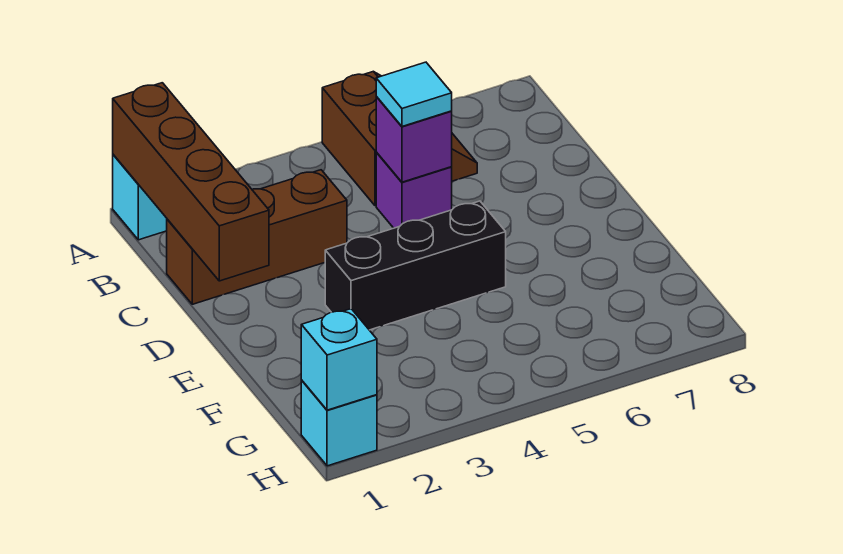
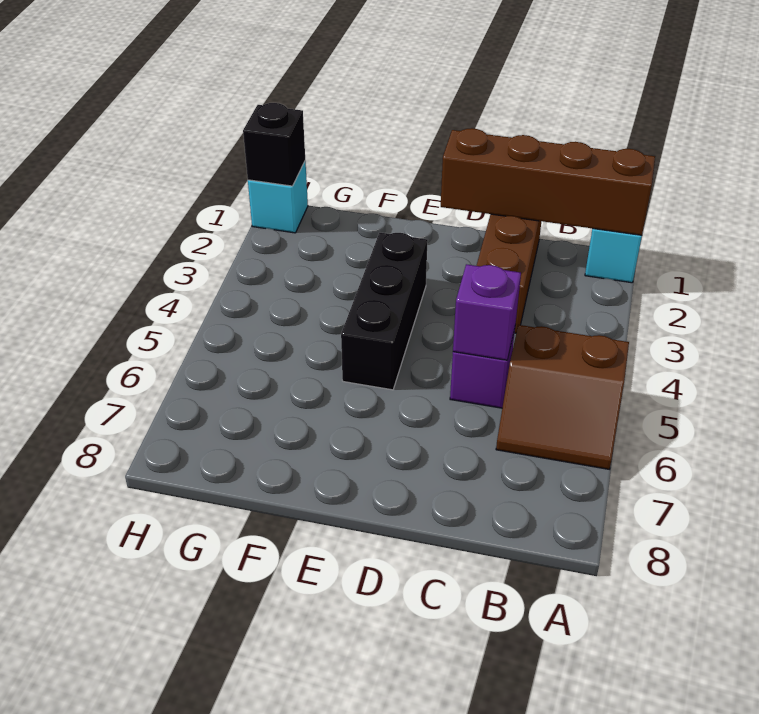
cyan tile C5 level 3 -> none
cyan brick H1 level 2 -> black brick H1 level 2

